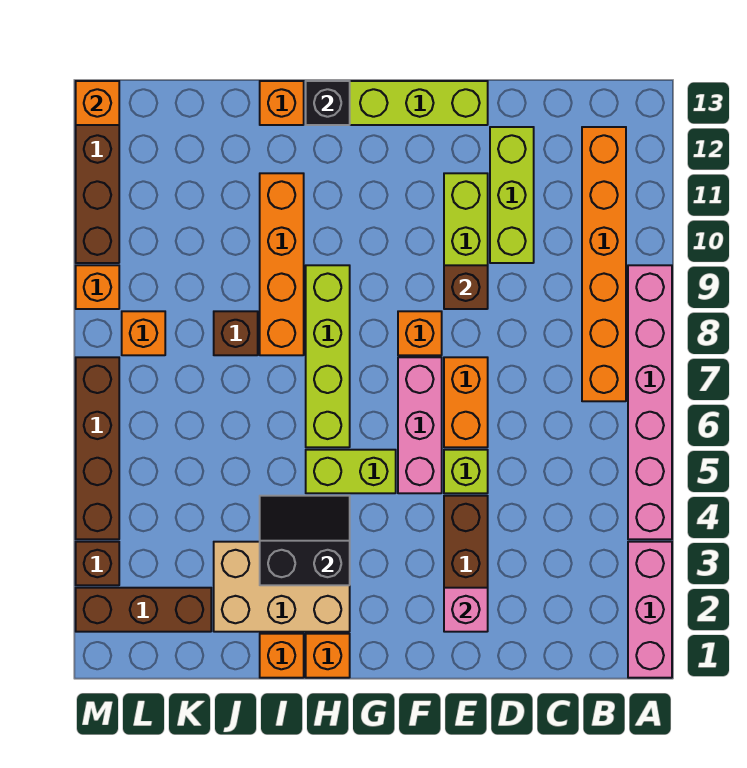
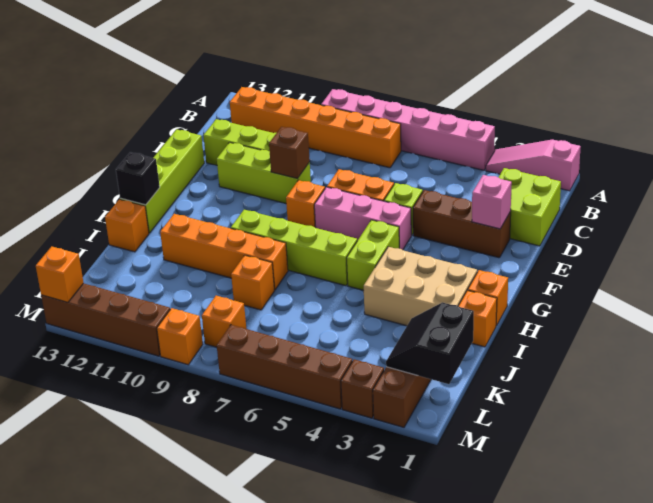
pink brick A1:A3 level 1 -> pink slope A1:A3 level 1 top 1
none -> lime brick C1:D2 level 1
tan brick H2:J3 level 1 -> tan brick H2:I4 level 1
black slope H3:I4 level 2 top 3 -> black slope K1:L2 level 2 top 1
brown brick J8 level 1 -> orange brick J8 level 1

